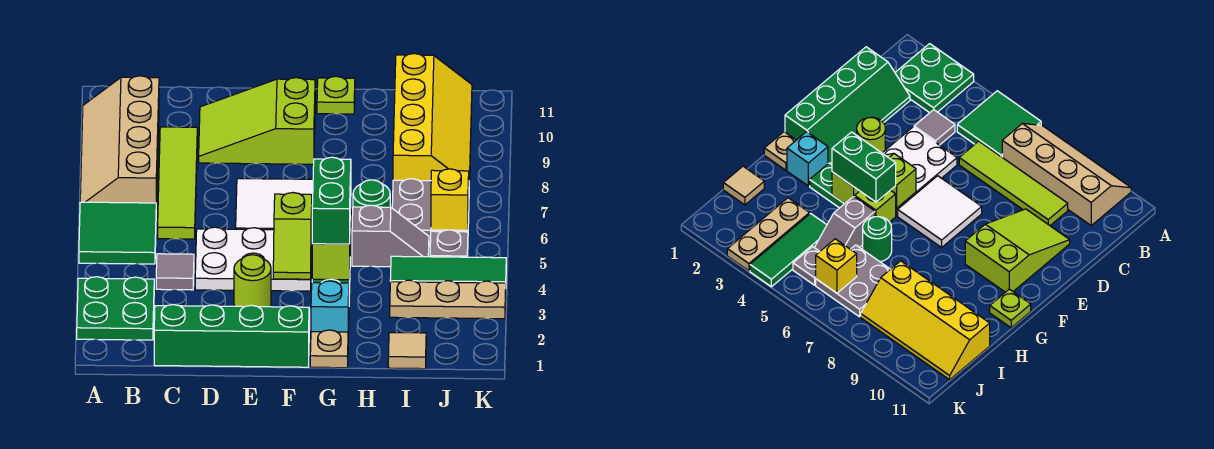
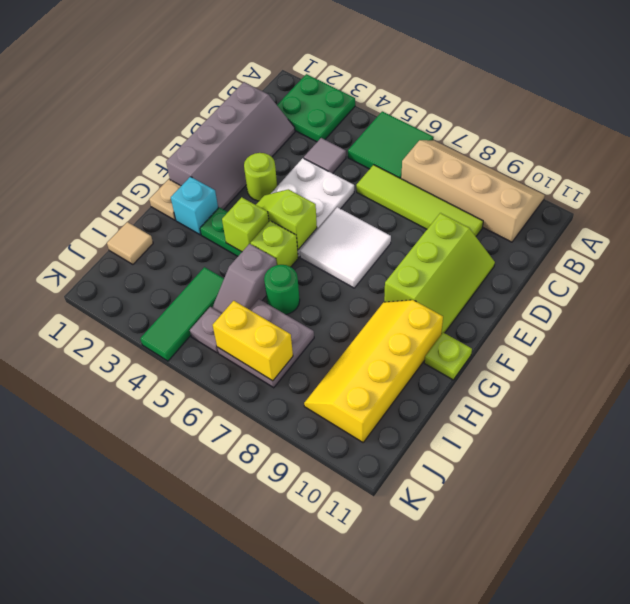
green slope C1:F2 level 1 top 1 -> grey slope C1:F2 level 1 top 1
lime slope D9:F10 level 1 top F -> lime slope D9:F10 level 1 top 9
green brick G4:G5 level 3 -> none
tan plate I3:K3 level 1 -> none
yellow slope I8:J11 level 1 top I -> yellow slope G9:J10 level 1 top 10
yellow brick J6 level 2 -> yellow brick J6:J7 level 2

